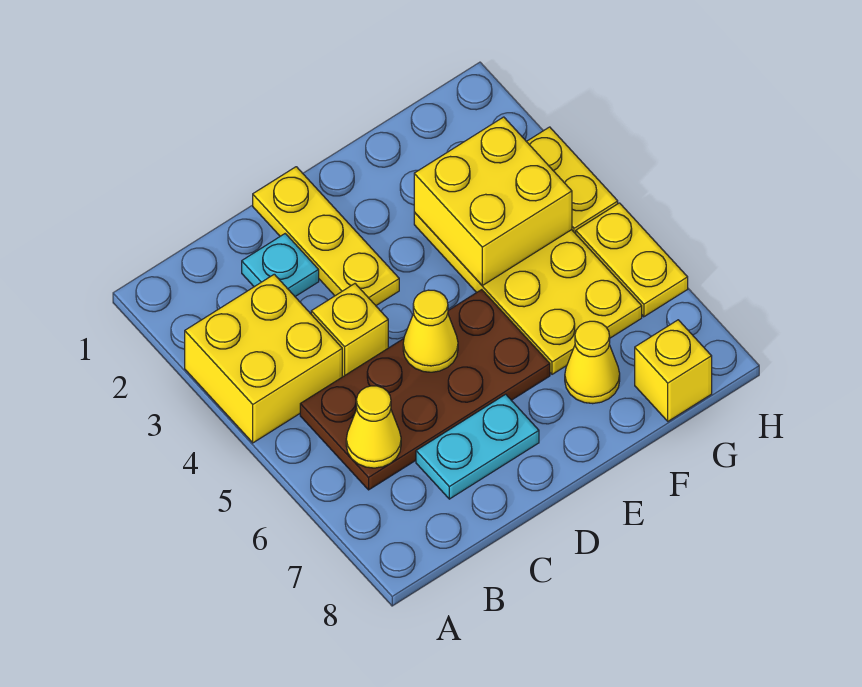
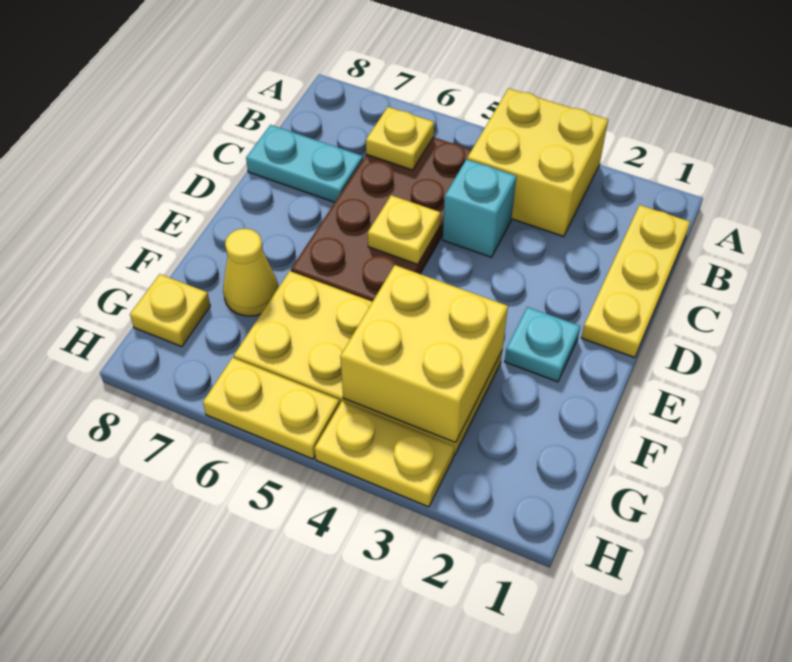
yellow cone B6 level 2 -> yellow plate B6 level 2
cyan plate C2 level 1 -> cyan plate E2 level 1
yellow brick C4 level 1 -> cyan brick C4 level 1
cyan plate C7:D7 level 1 -> cyan plate C7:C8 level 1
yellow plate D1:D3 level 1 -> yellow plate B1:D1 level 1
yellow cone D5 level 2 -> yellow plate D5 level 2
yellow brick G8 level 1 -> yellow plate G8 level 1

